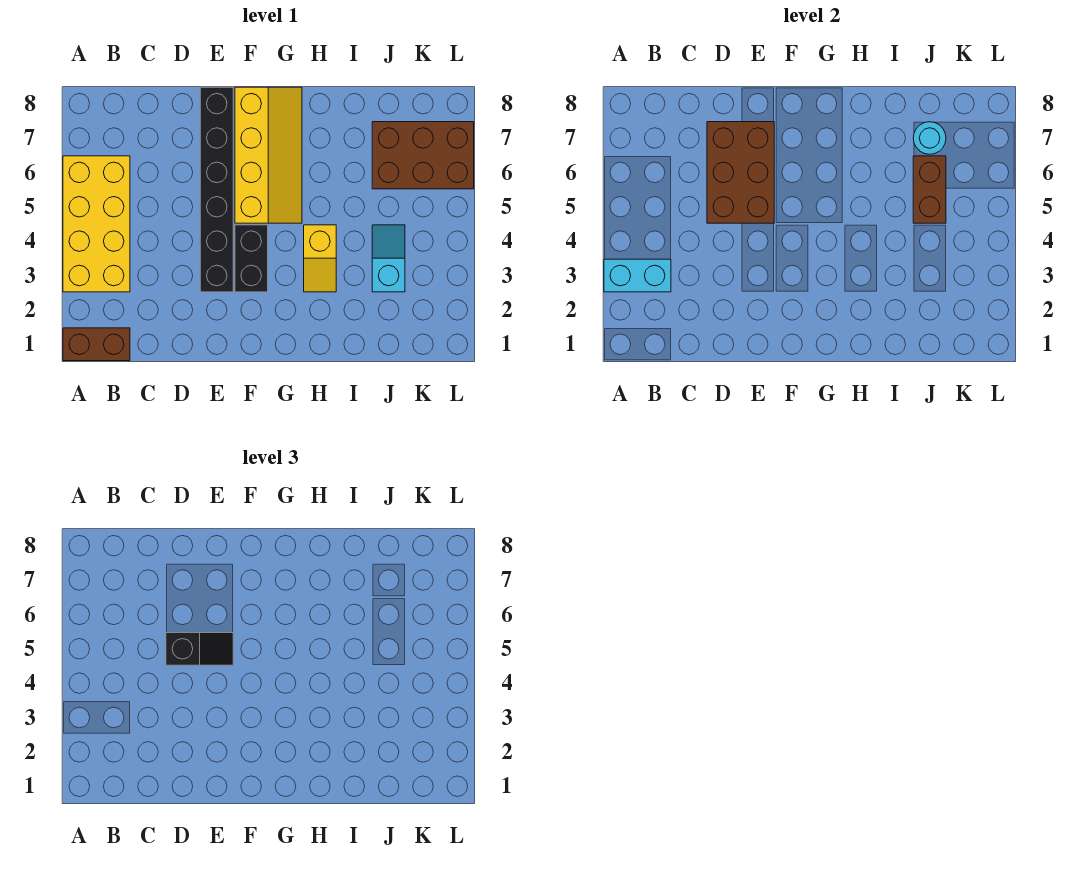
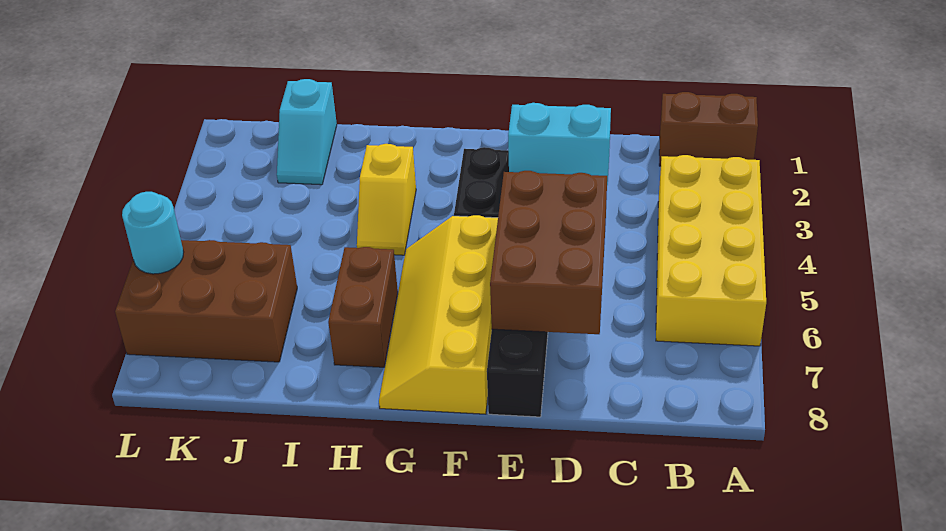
cyan brick A3:B3 level 2 -> cyan brick D3:E3 level 2
black slope D5:E5 level 3 top D -> none
yellow slope H3:H4 level 1 top 4 -> yellow slope H3:H4 level 1 top 3
cyan slope J3:J4 level 1 top 3 -> cyan slope J1:J2 level 1 top 1
brown brick J5:J6 level 2 -> brown brick H6:H7 level 1
cyan round brick J7 level 2 -> cyan round brick L6 level 2

